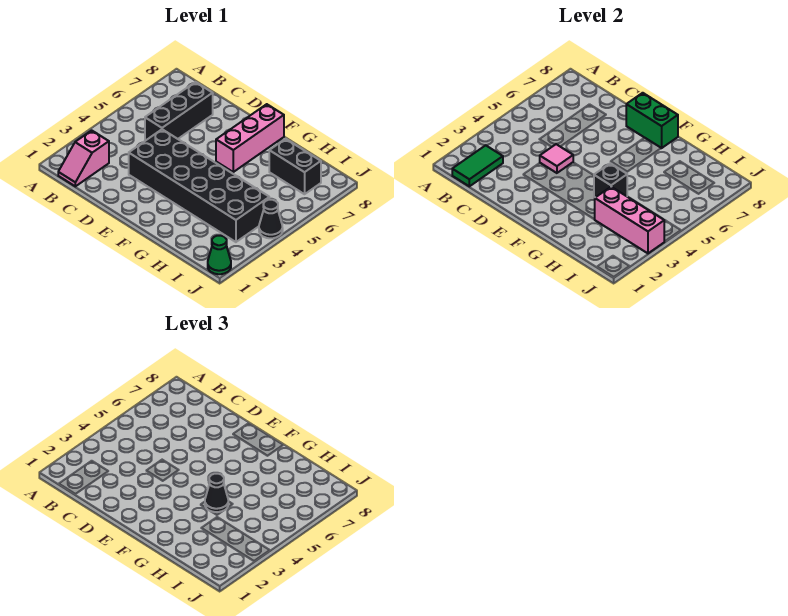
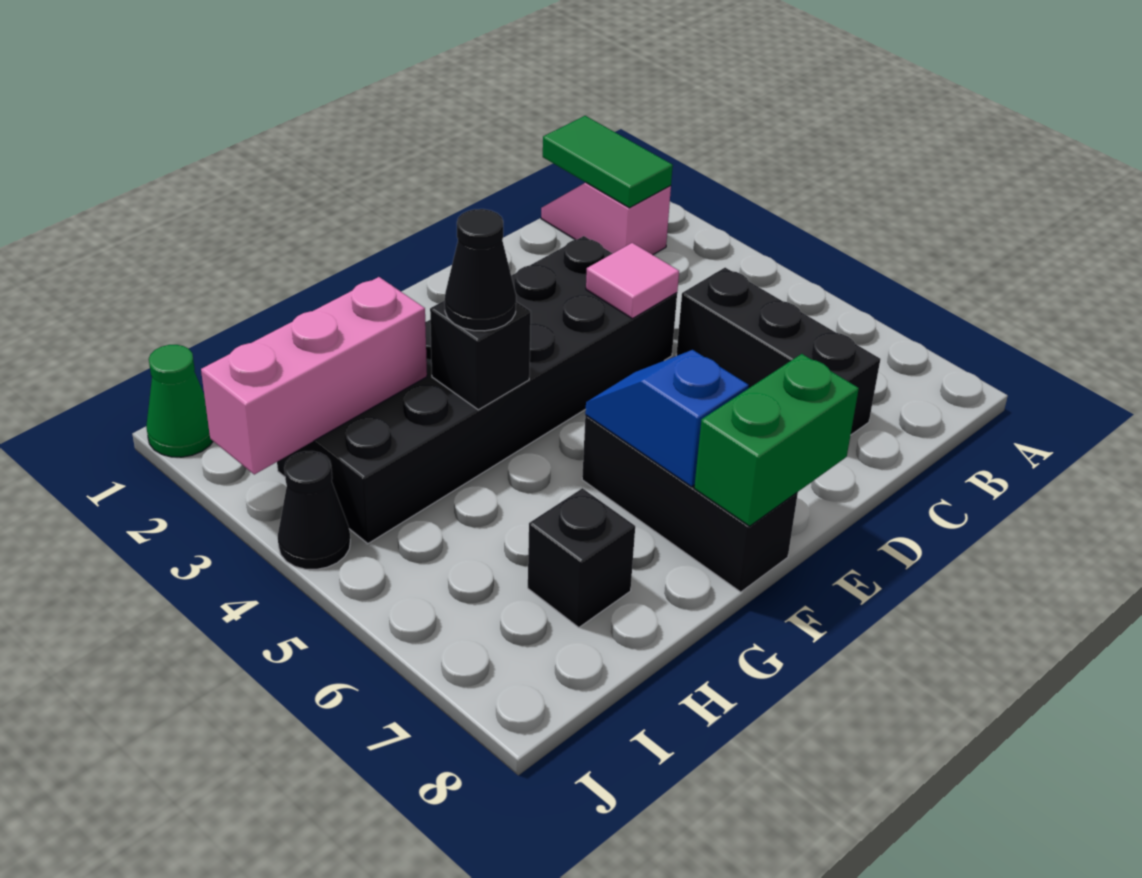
pink brick F6:F8 level 1 -> black brick F6:F8 level 1
none -> blue slope F6:F7 level 2 top 7
black brick H7:I7 level 1 -> black brick H7 level 1

